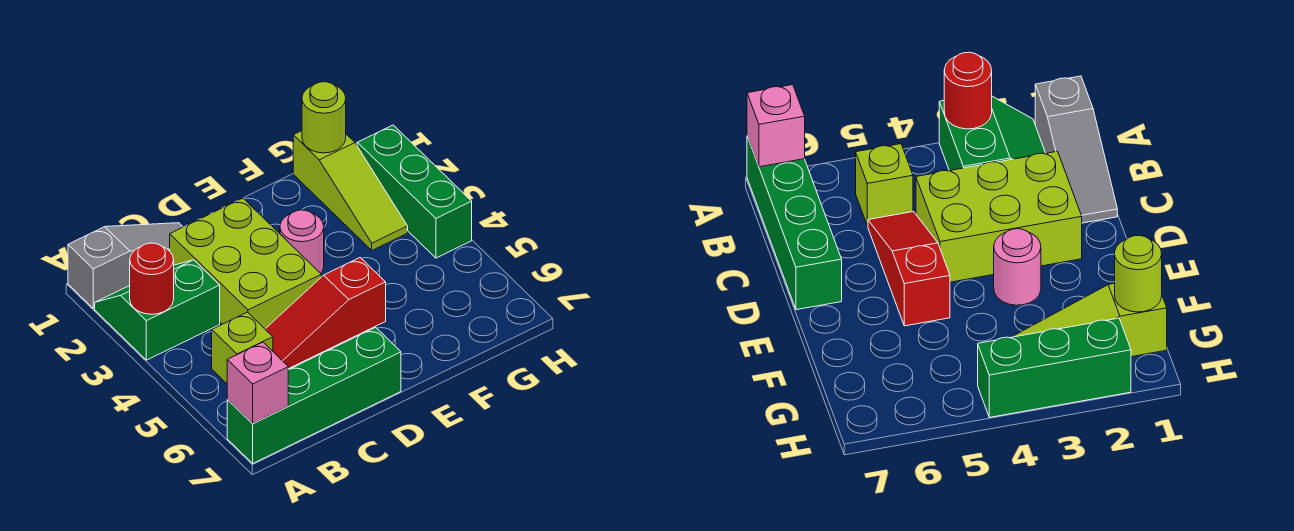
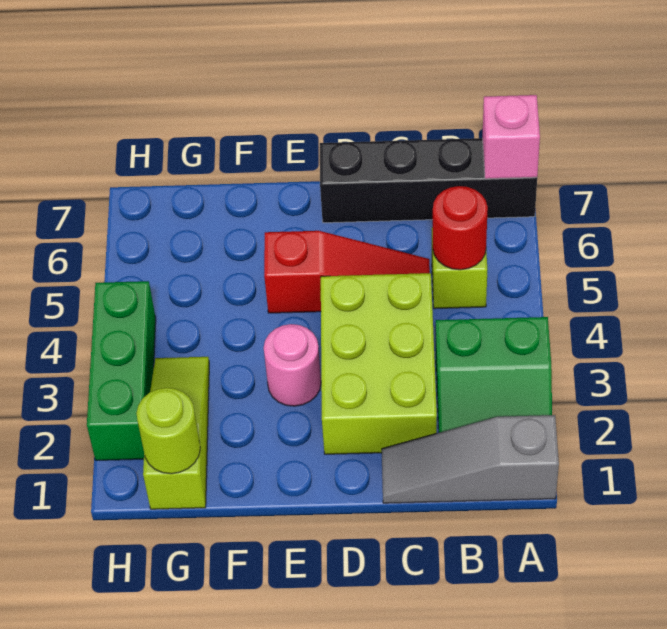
red round brick A3 level 2 -> red round brick B5 level 2
green brick A7:D7 level 1 -> black brick A7:D7 level 1

